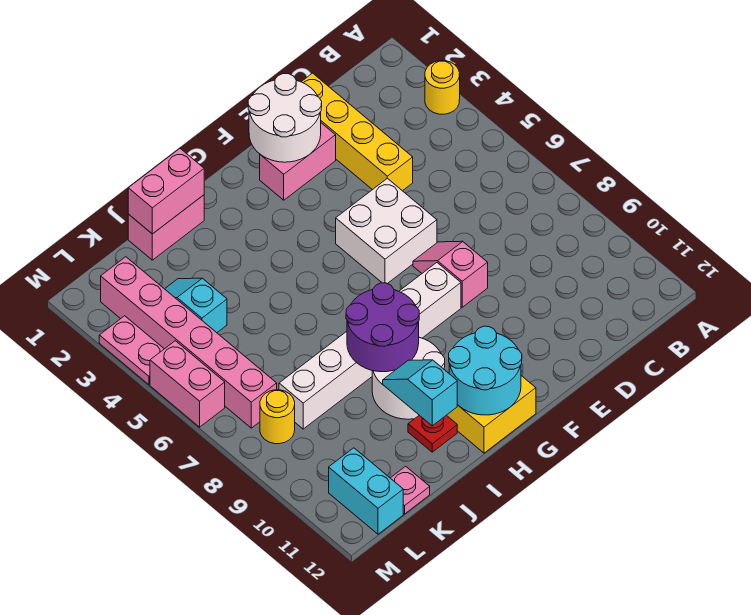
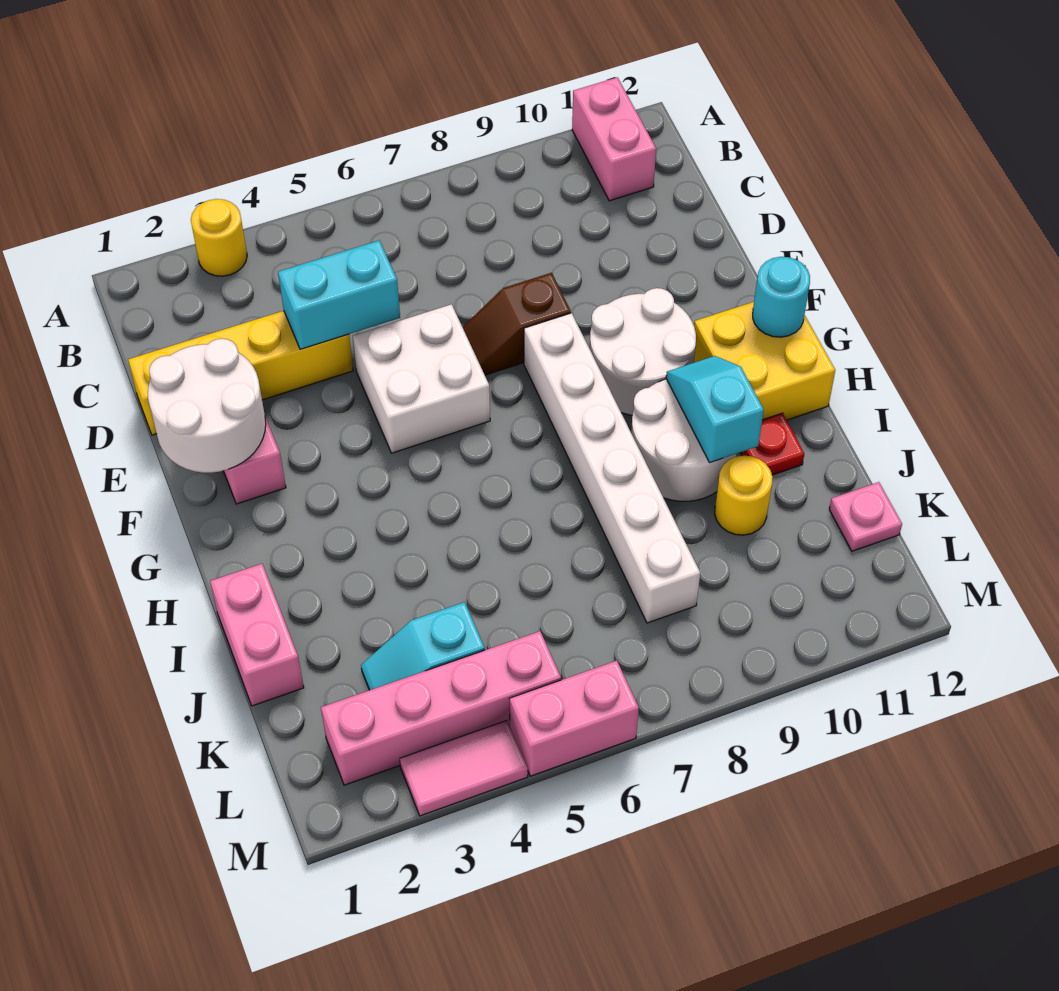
pink slope E7:E8 level 1 top 8 -> brown slope E7:E8 level 1 top 8
none -> white round brick F9:G10 level 1
cyan round brick G11:H12 level 2 -> cyan round brick G12 level 2
purple round brick H8:I9 level 2 -> none
pink brick I1:J1 level 2 -> pink brick A11:B11 level 1
cyan slope I10:I11 level 2 top 11 -> cyan slope H10:I10 level 2 top I
pink brick L2:L7 level 1 -> pink brick L2:L5 level 1
yellow round brick L8 level 1 -> yellow round brick J10 level 1
cyan brick L11:L12 level 1 -> cyan brick D4:D5 level 2
pink plate M3:M4 level 1 -> pink tile M3:M4 level 1

